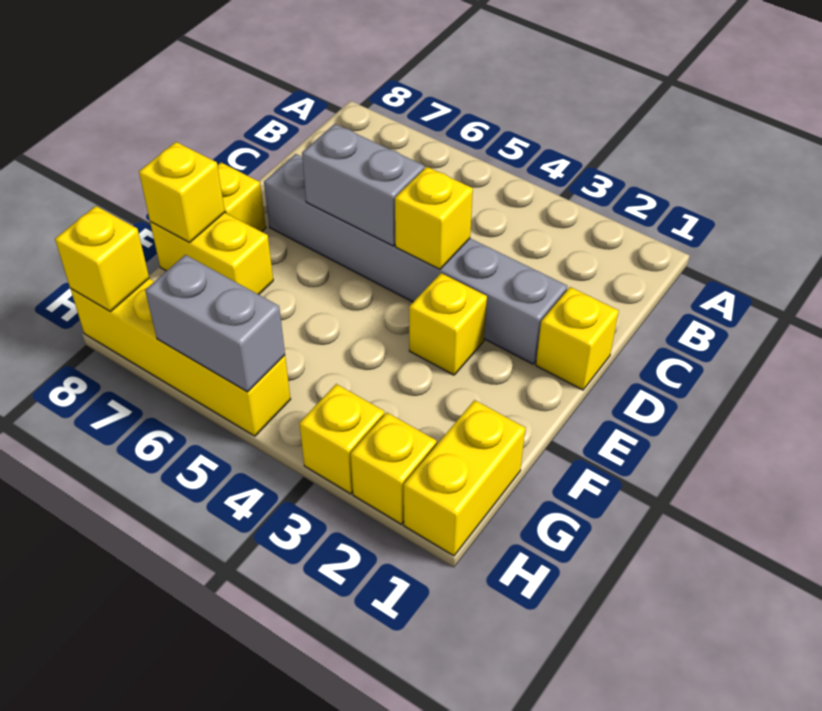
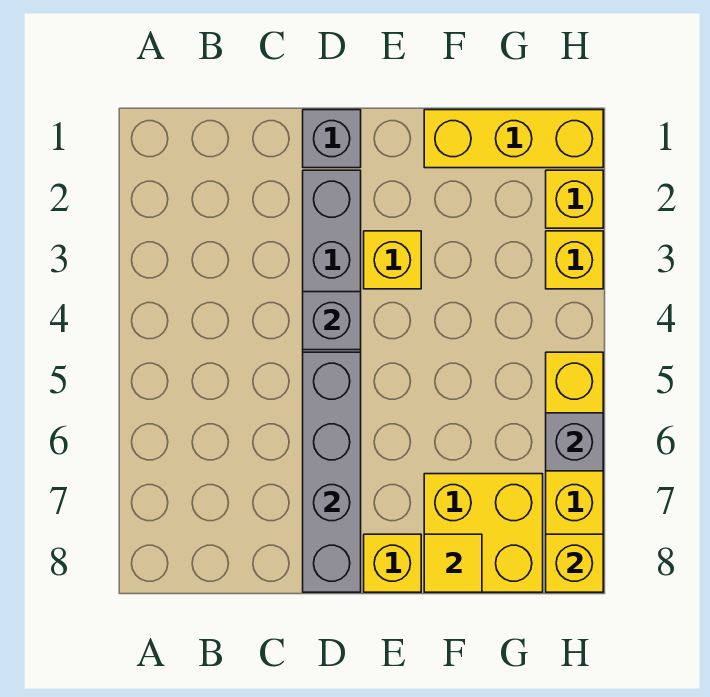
yellow brick D1 level 1 -> grey brick D1 level 1
yellow brick D4 level 2 -> grey brick D4 level 2
grey brick D5:D6 level 2 -> grey brick D5:D8 level 2
yellow brick F7:F8 level 1 -> yellow brick F7:G8 level 1
yellow brick F8 level 2 -> yellow tile F8 level 2
yellow brick G1:H1 level 1 -> yellow brick F1:H1 level 1
grey brick H5:H6 level 2 -> grey brick H6 level 2

